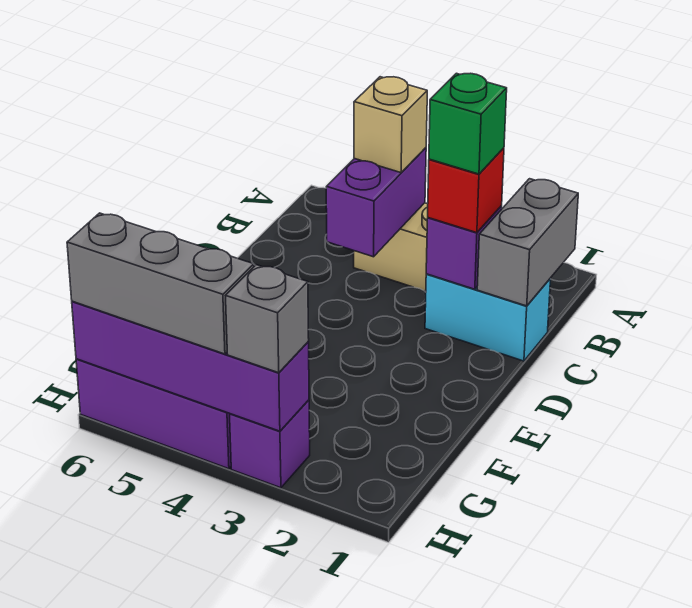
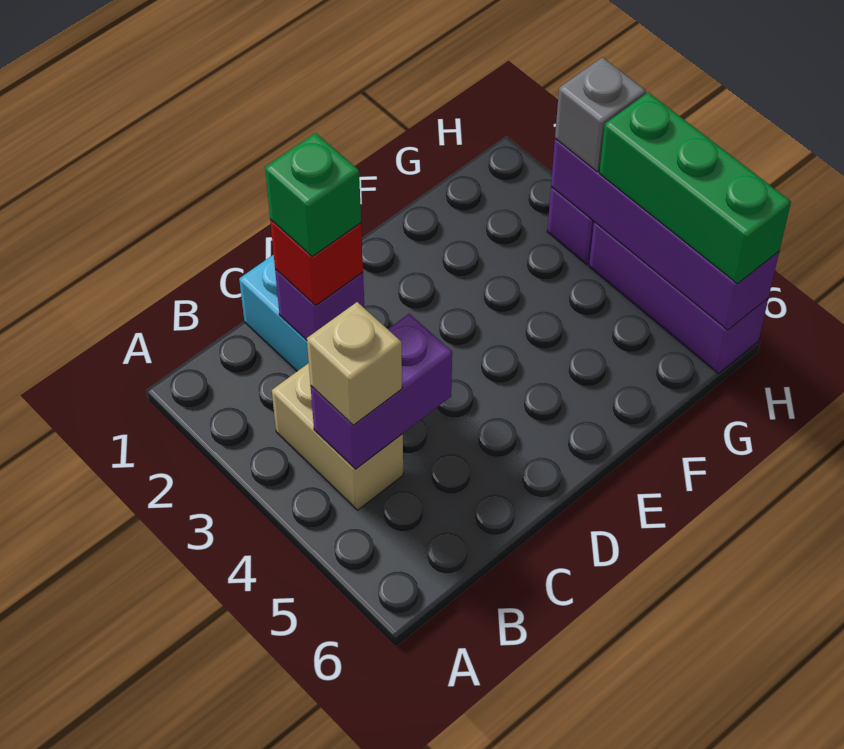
grey brick B1:C1 level 2 -> none
grey brick H4:H6 level 3 -> green brick H4:H6 level 3

